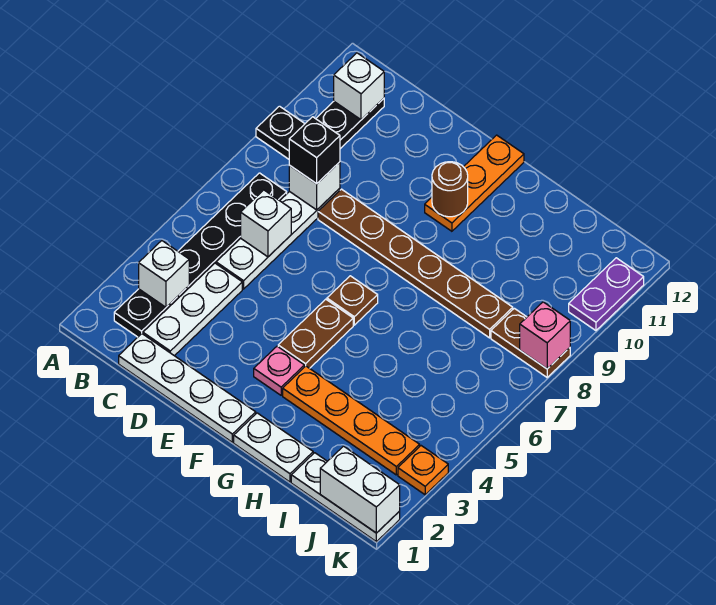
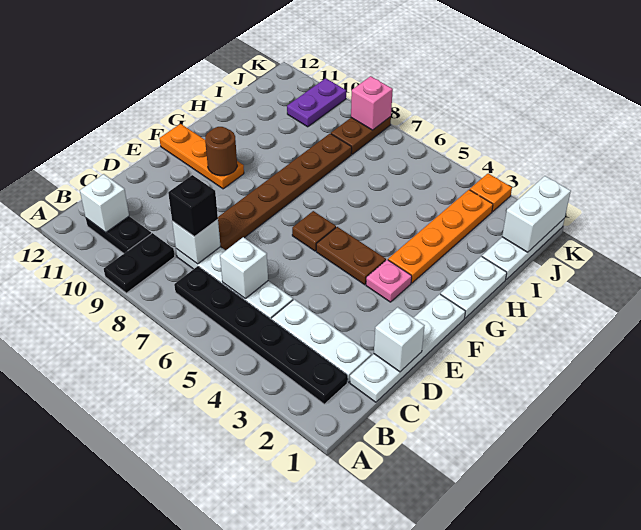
white brick B3 level 2 -> white brick D1 level 2
purple plate K10:K11 level 1 -> purple plate J10:K10 level 1

